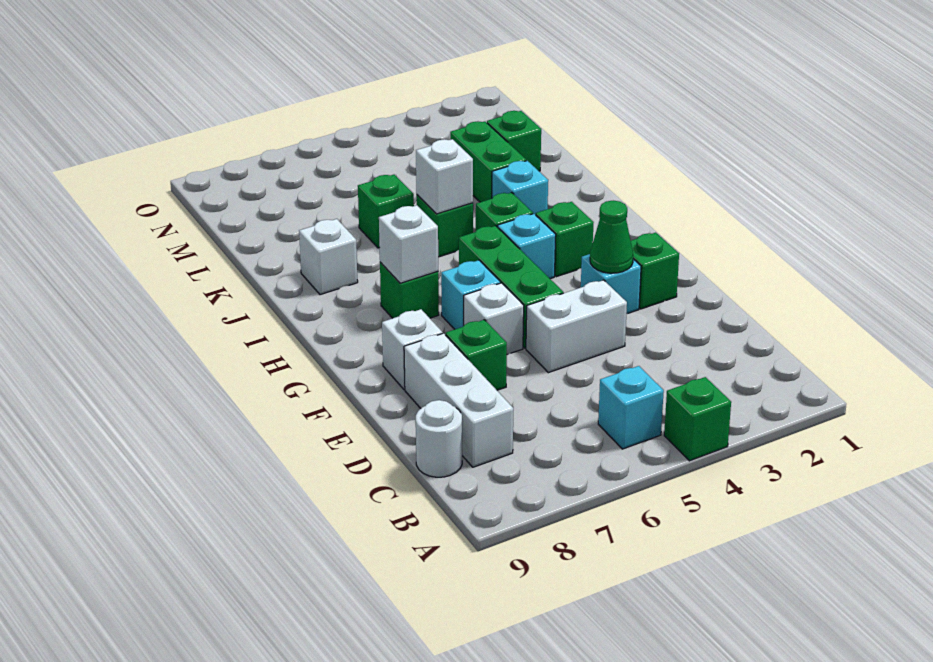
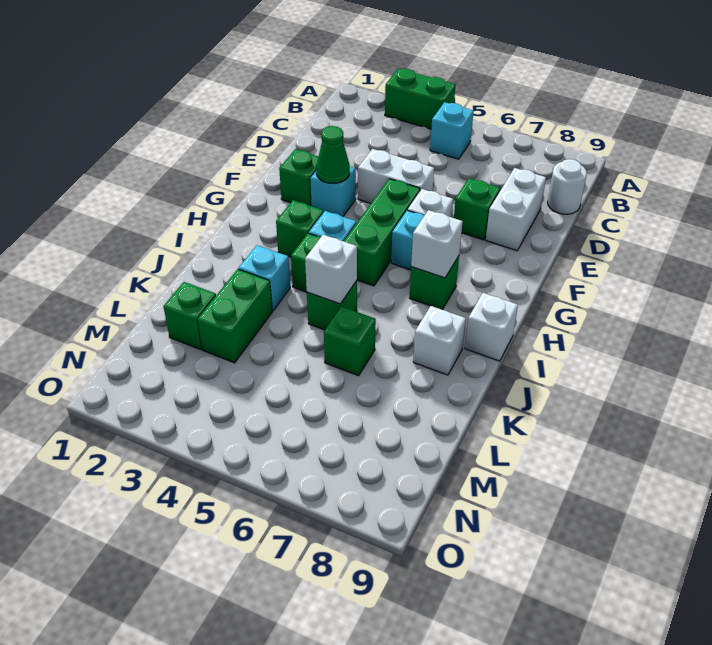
green brick A4 level 1 -> green brick A3:A4 level 1
white brick C8:E8 level 1 -> white brick D8:E8 level 1
white brick F8 level 1 -> white brick I9 level 1

